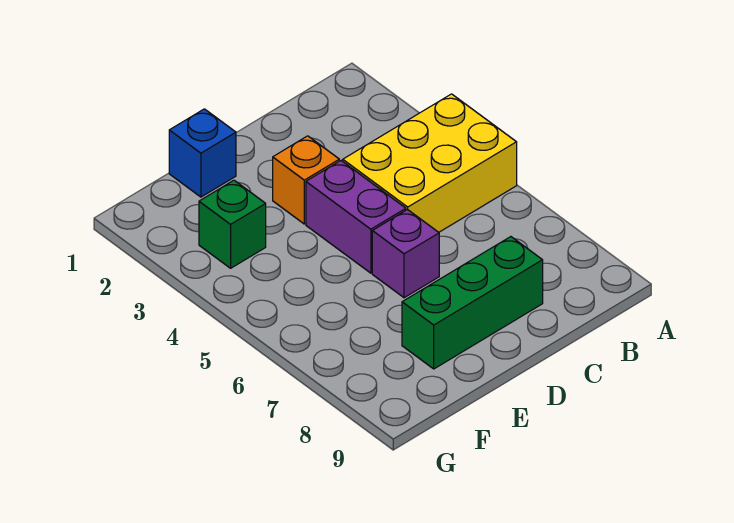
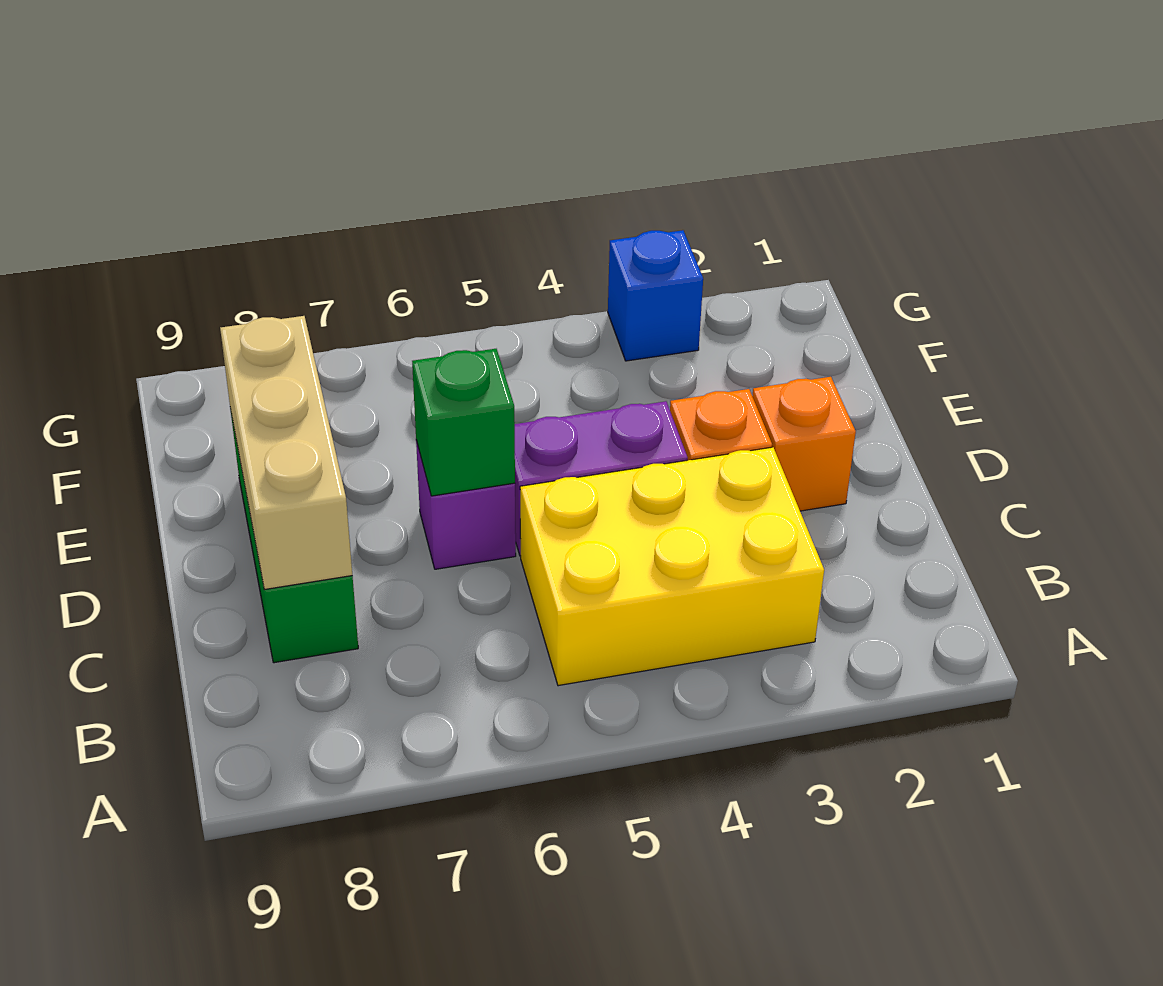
yellow brick A4:C5 level 1 -> yellow brick B3:C5 level 1
none -> tan brick C8:E8 level 2
none -> orange brick D2 level 1
blue brick E1 level 1 -> blue brick G3 level 1
green brick F3 level 1 -> green brick D6 level 2

